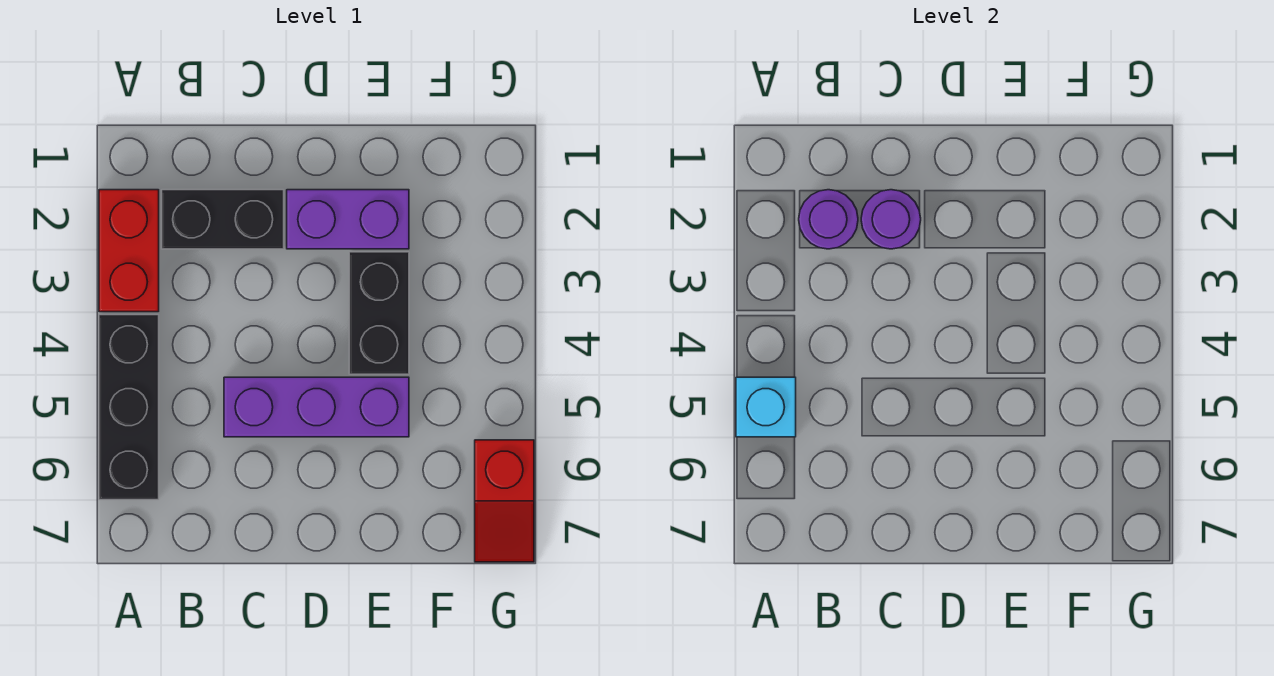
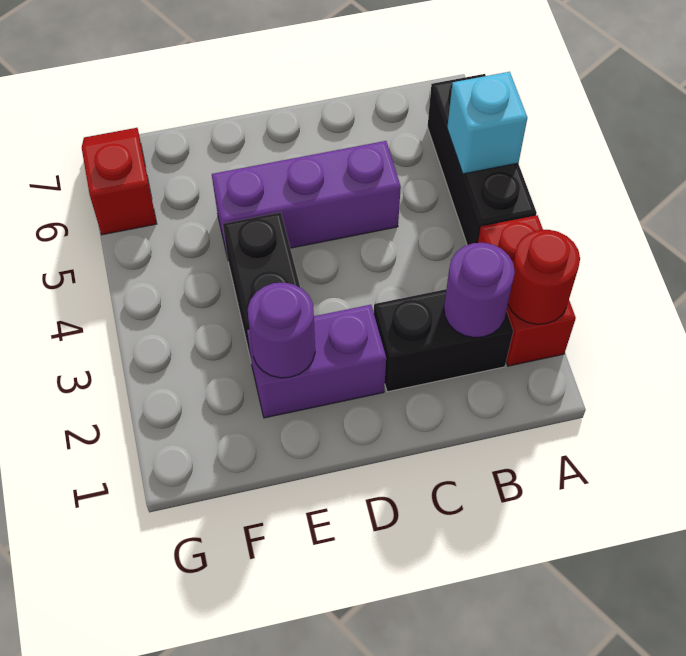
none -> red round brick A2 level 2
purple round brick C2 level 2 -> purple round brick E2 level 2

